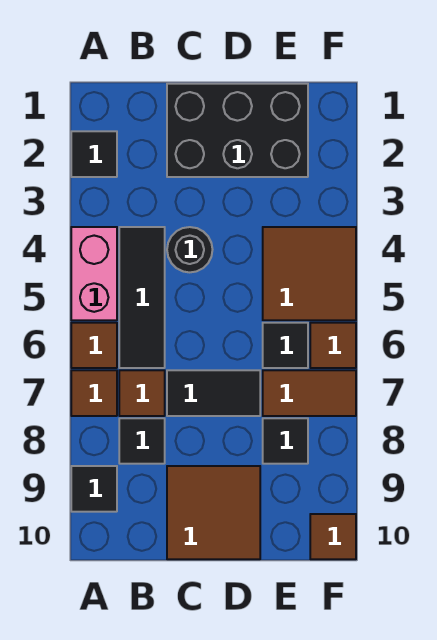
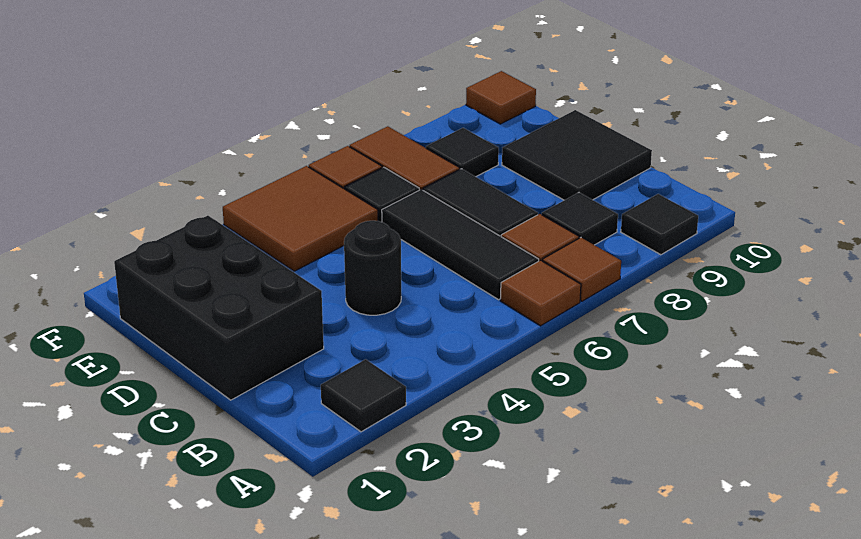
pink brick A4:A5 level 1 -> none
black tile B4:B6 level 1 -> black tile B6:D6 level 1
brown tile C9:D10 level 1 -> black tile C9:D10 level 1

